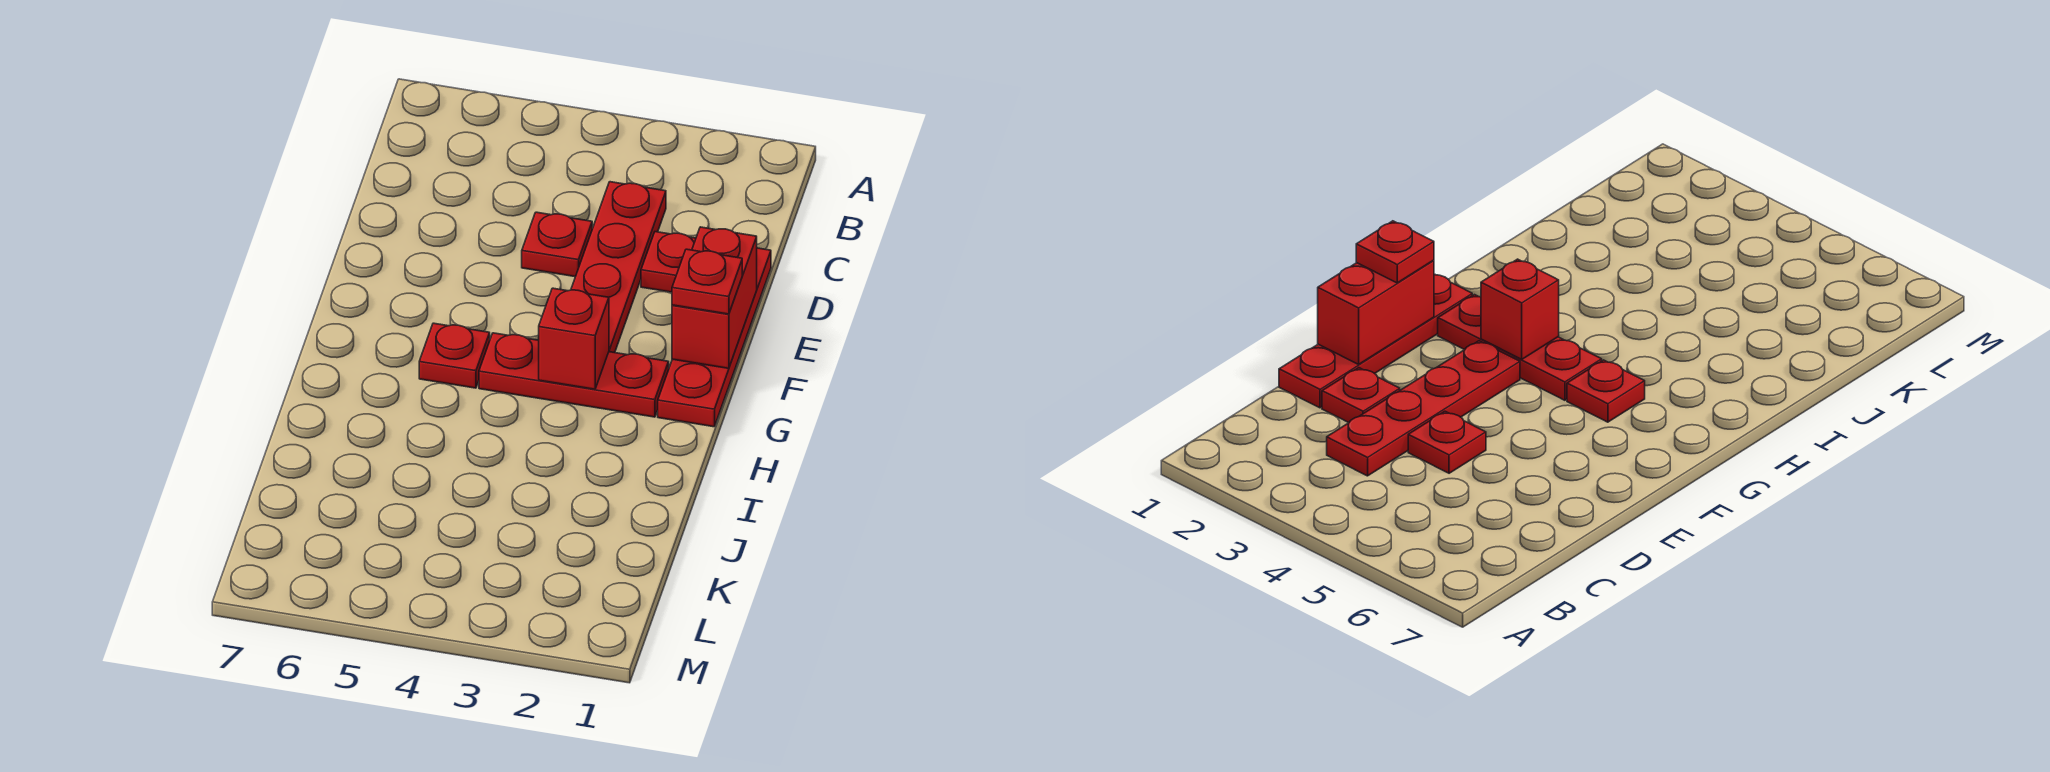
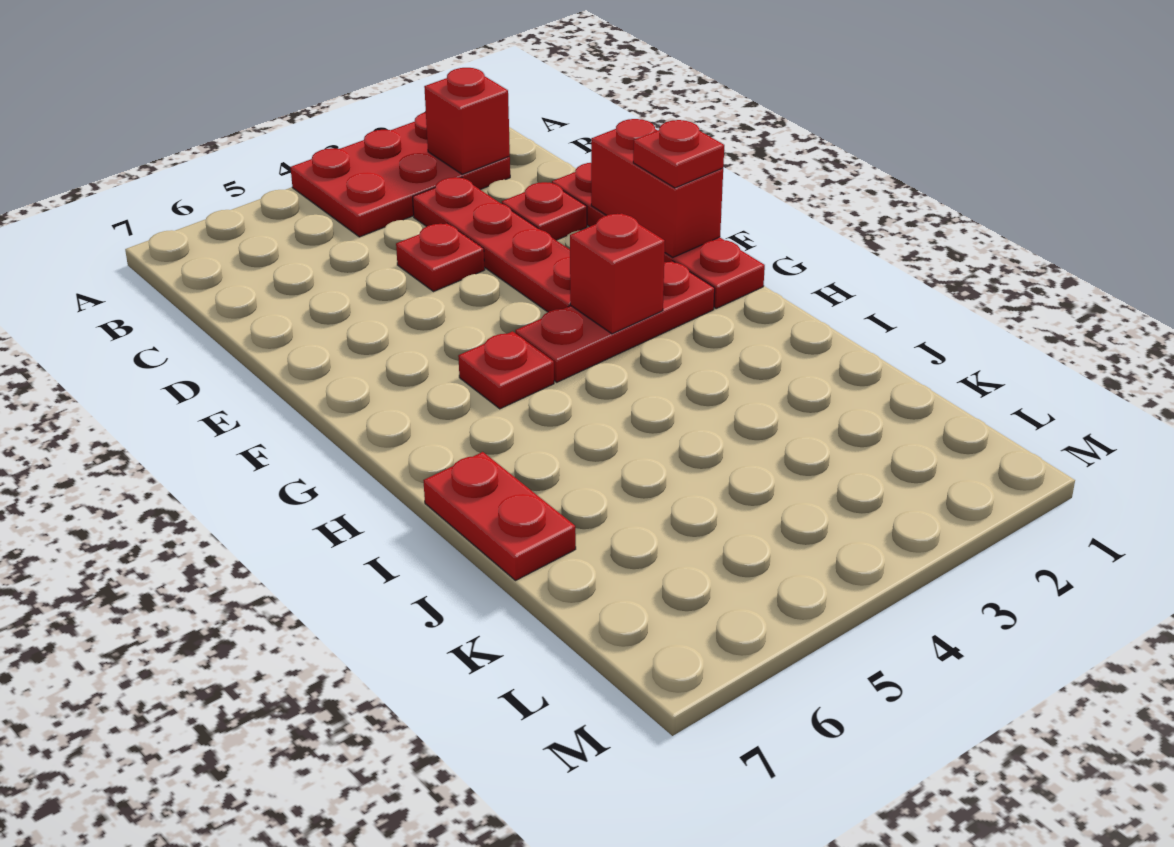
none -> red plate A2:B4 level 1
none -> red brick B2 level 2
none -> red plate I7:J7 level 1

